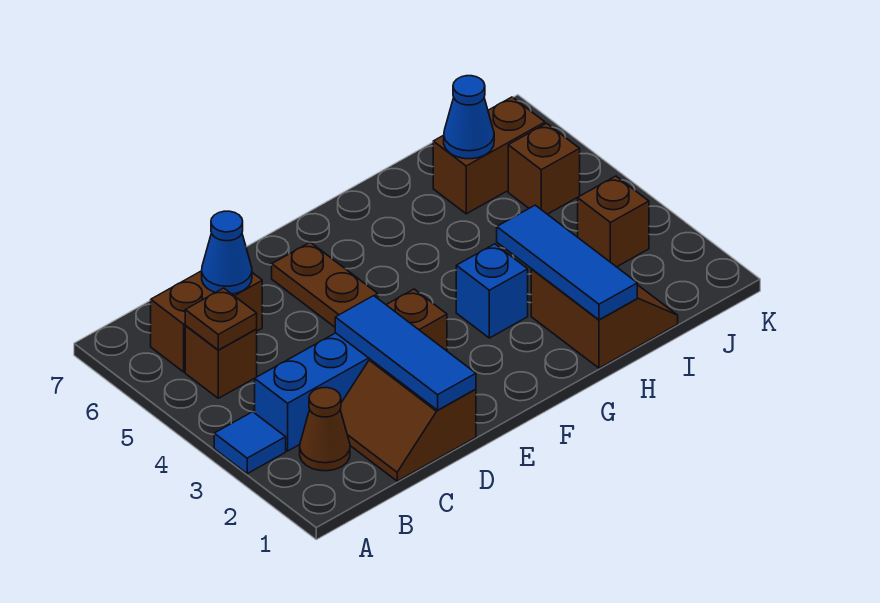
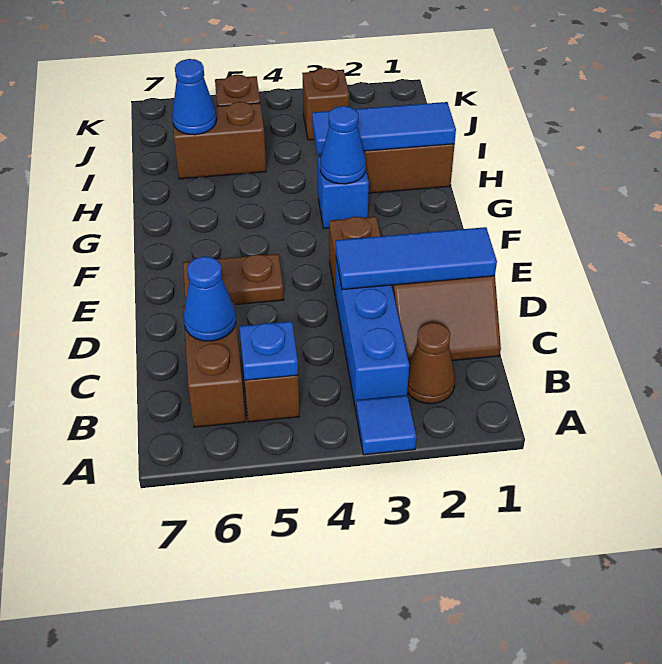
brown plate B5 level 2 -> blue plate B5 level 2
none -> blue cone G3 level 2
brown brick I6:J6 level 1 -> brown brick I5:I6 level 1

